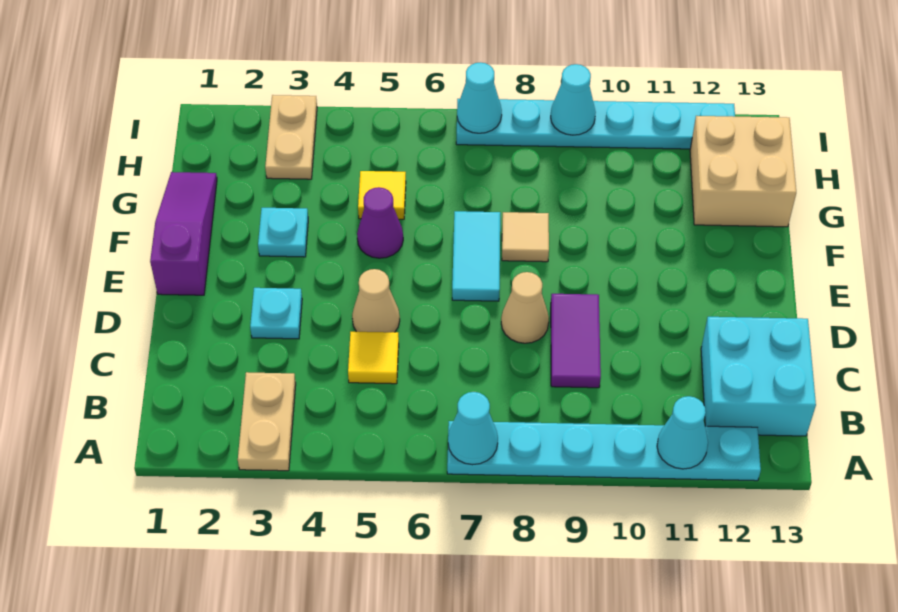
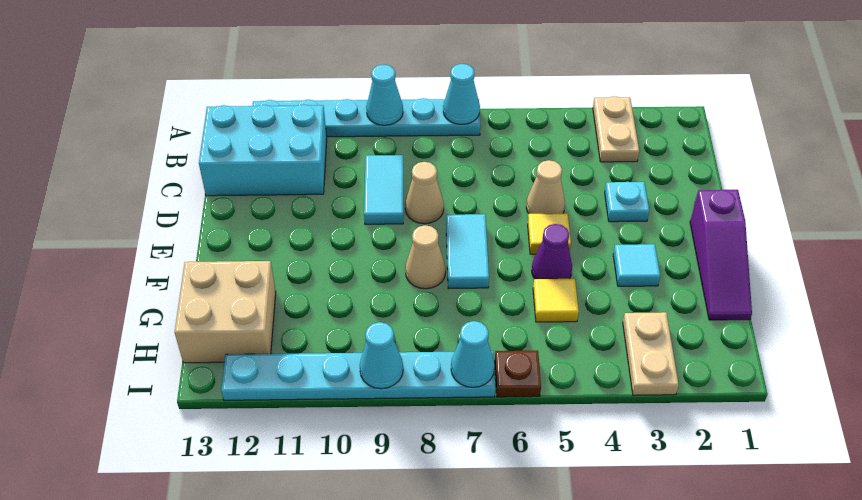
cyan cone A11 level 2 -> cyan cone A9 level 2
cyan brick B12:C13 level 1 -> cyan brick B11:C13 level 1
yellow tile C5 level 1 -> yellow tile E5 level 1
purple tile C9:D9 level 1 -> cyan tile C9:D9 level 1
cyan plate F3 level 1 -> cyan tile F3 level 1
tan tile F8 level 1 -> tan cone F8 level 1
none -> brown plate I6 level 1

